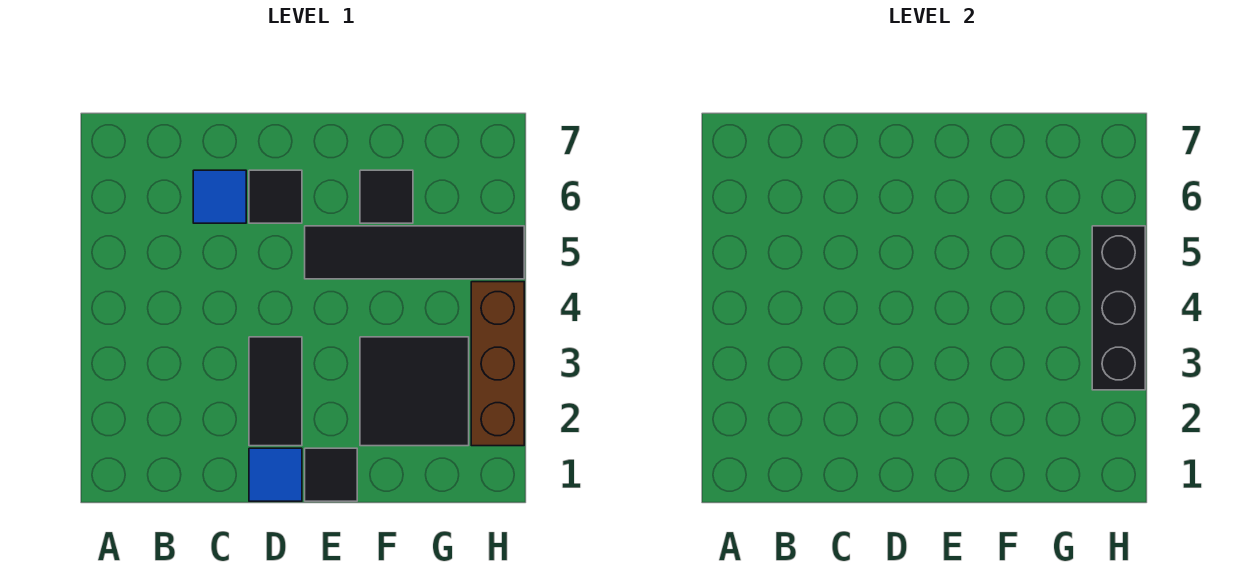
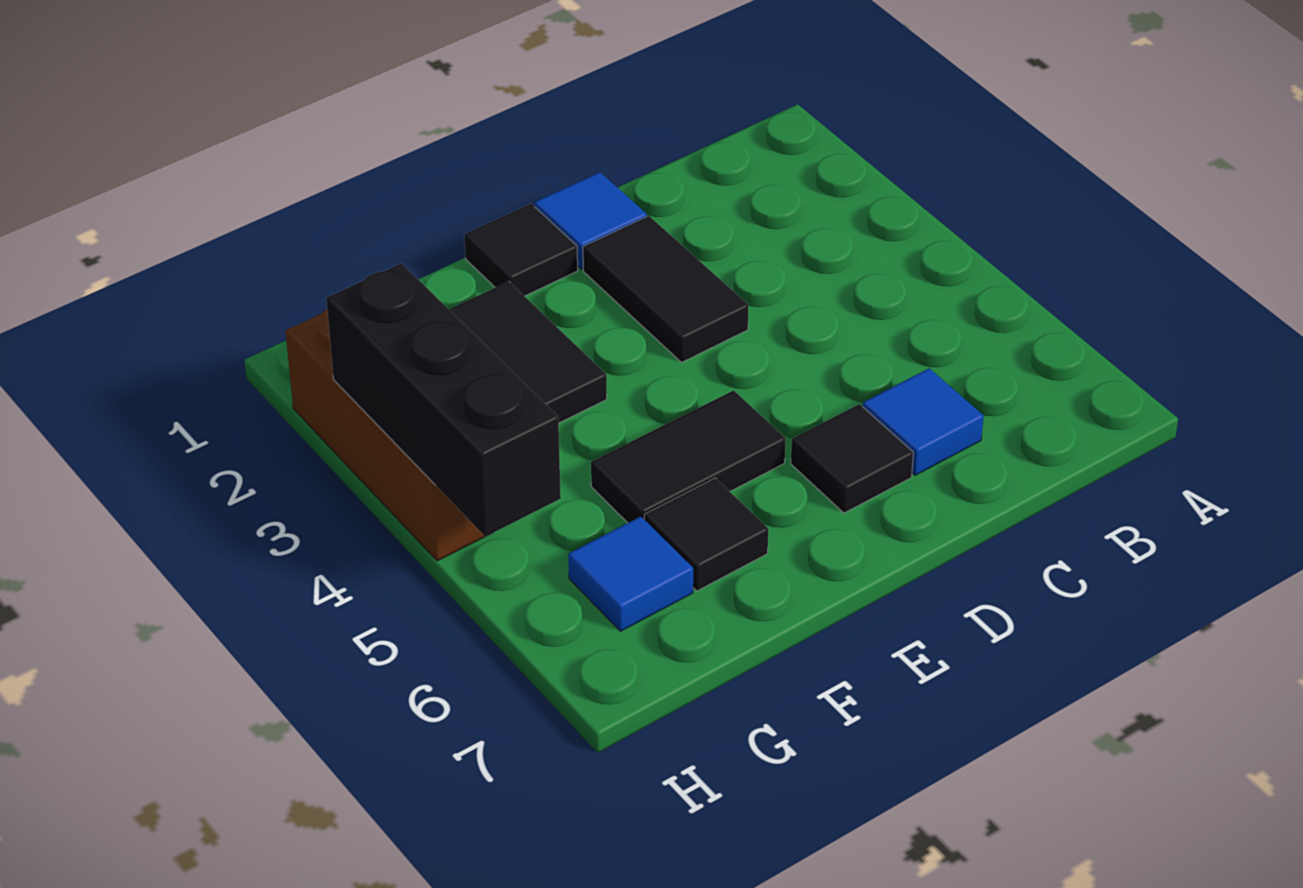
black tile E5:H5 level 1 -> black tile E5:F5 level 1
none -> blue tile G6 level 1

